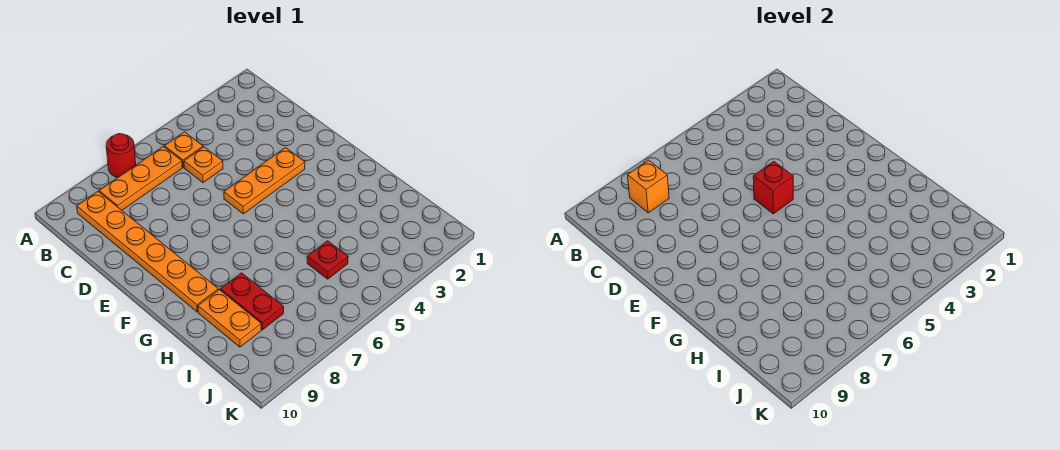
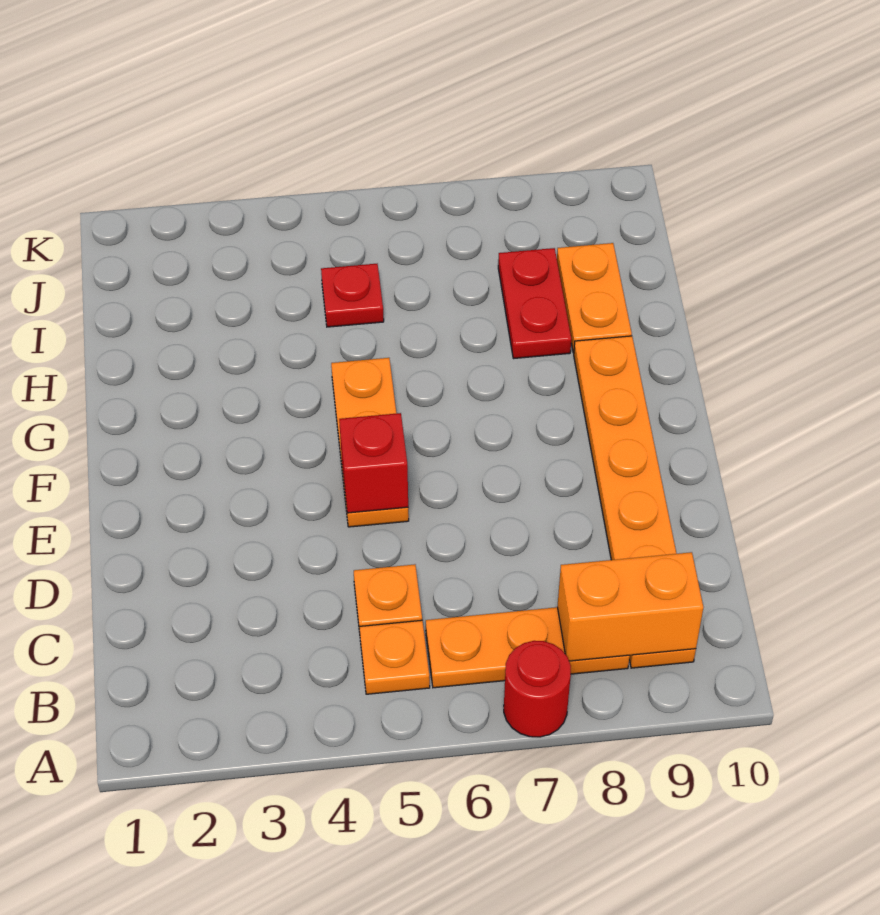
orange brick B8 level 2 -> orange brick B8:B9 level 2
orange plate E3:E5 level 1 -> orange plate E5:G5 level 1

